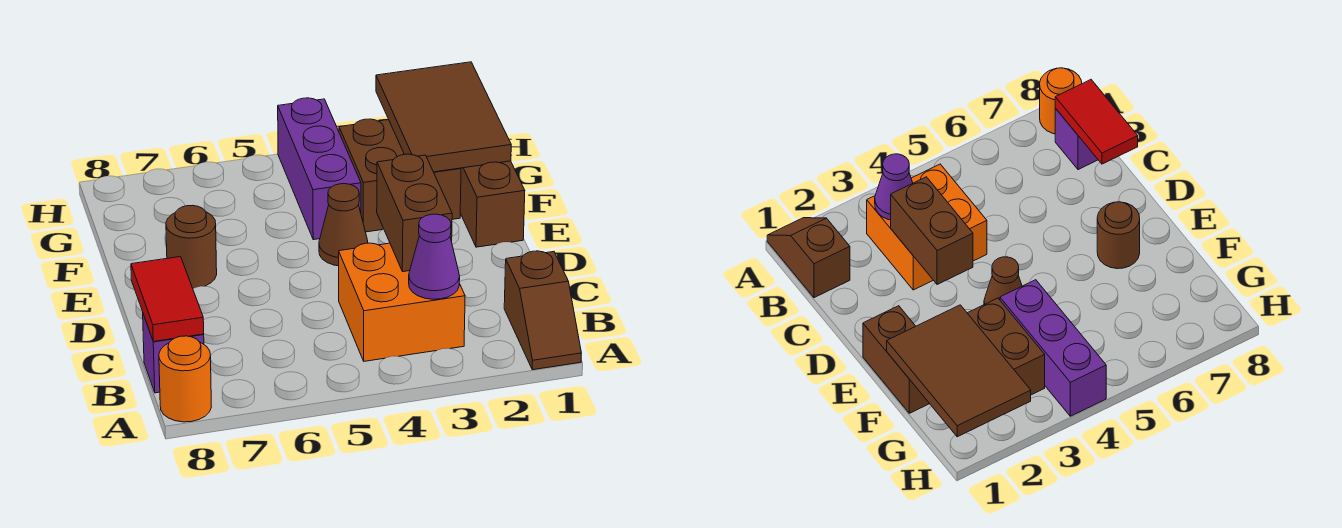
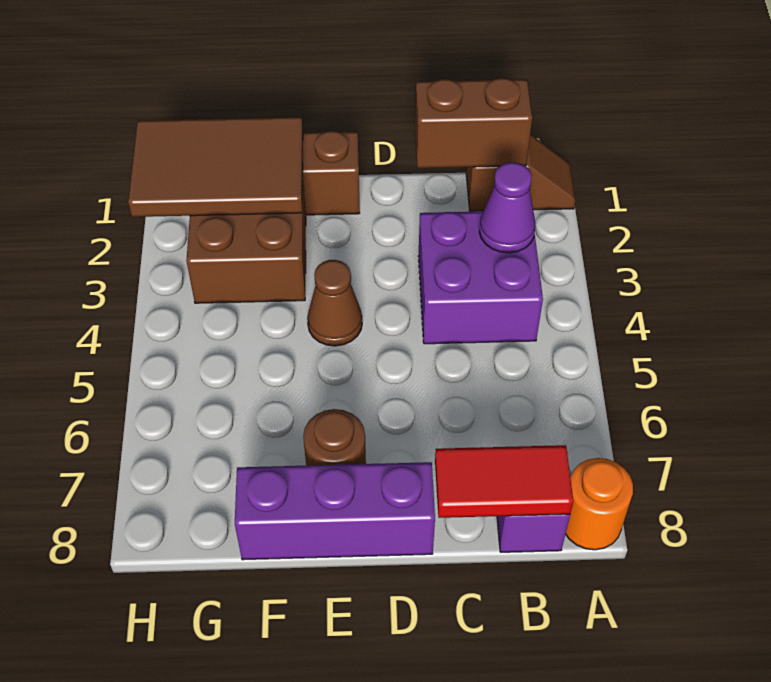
orange brick B3:C4 level 1 -> purple brick B3:C4 level 1
brown brick C3:D3 level 2 -> brown brick B1:C1 level 2
purple brick F4:H4 level 1 -> purple brick D8:F8 level 1

